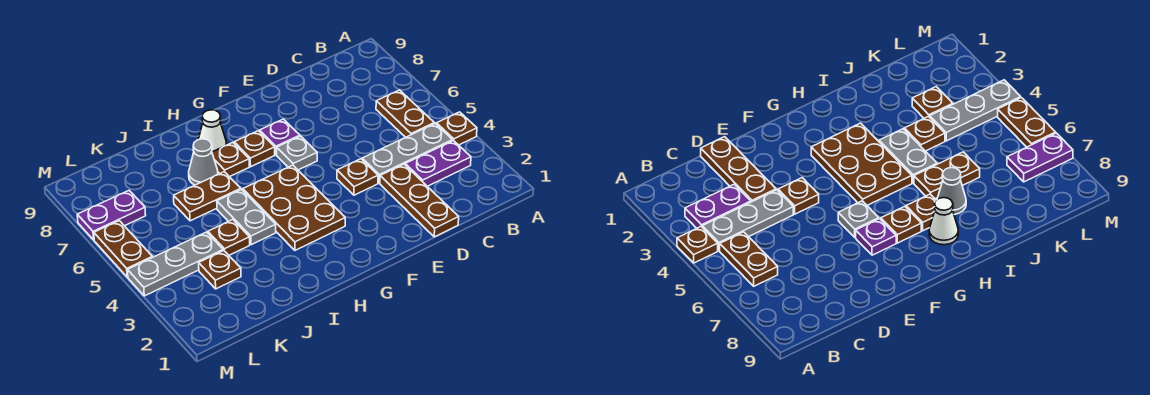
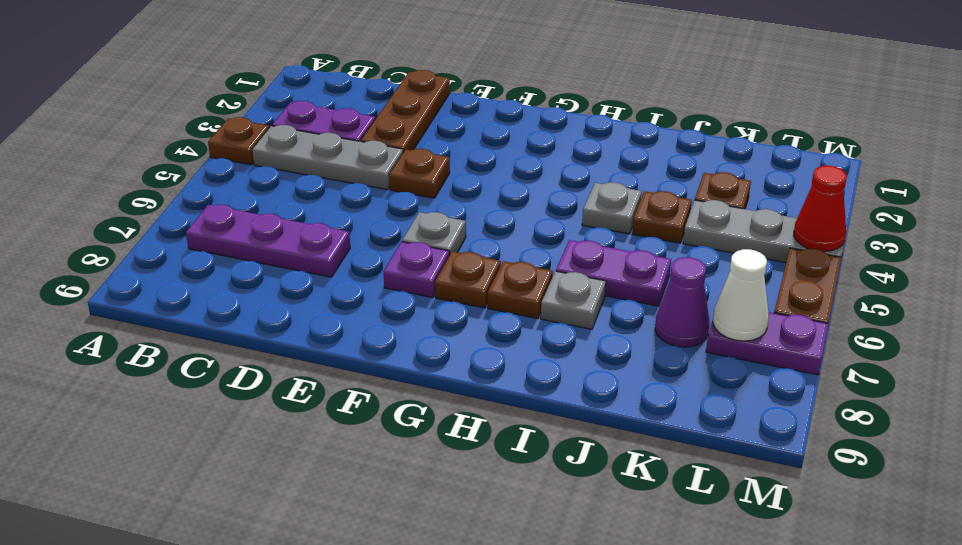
brown plate B5:B6 level 1 -> none
none -> purple plate B7:D7 level 1
brown plate G3:H5 level 1 -> none
white cone H8 level 1 -> white cone L7 level 2
grey plate I4:I5 level 1 -> grey plate I4 level 1
brown plate I6:J6 level 1 -> purple plate I6:J6 level 1
grey cone I7 level 1 -> grey plate I7 level 1
none -> purple cone K7 level 1
none -> red cone M4 level 2

